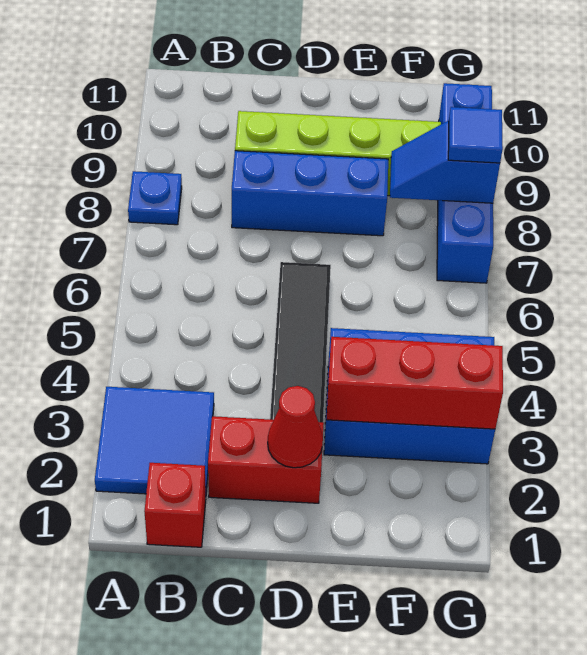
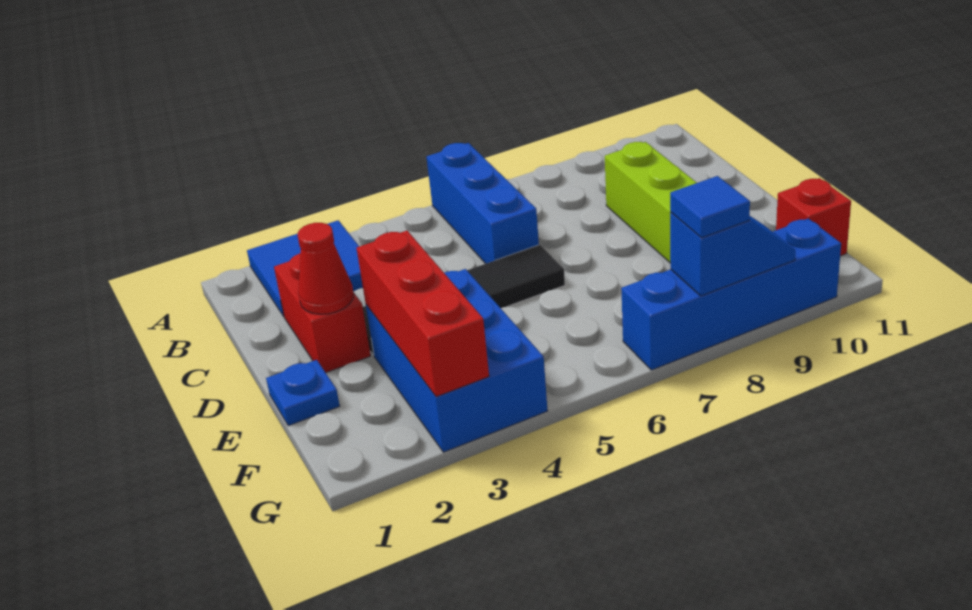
blue plate A8 level 1 -> blue plate E1 level 1
red brick B1 level 1 -> red brick F11 level 1
blue brick C8:E8 level 1 -> blue brick A6:C6 level 1
blue slope F8:G8 level 2 top G -> blue slope G8:G9 level 2 top 8

